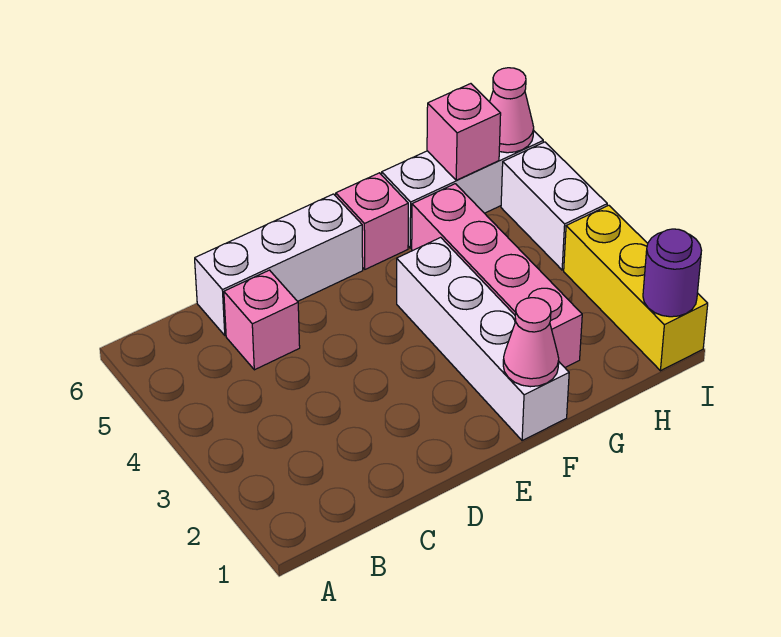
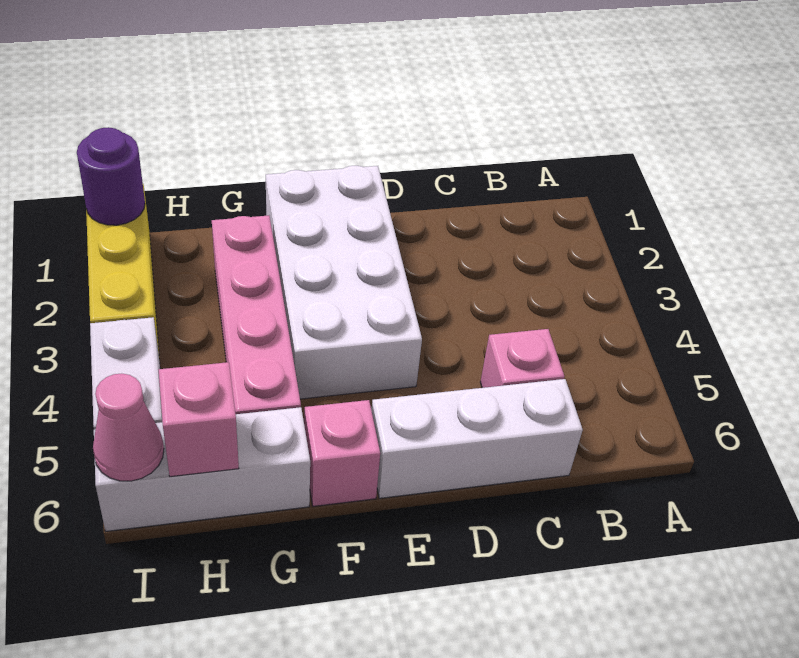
white brick F1:F4 level 1 -> white brick E1:F4 level 1
pink cone F1 level 2 -> none

